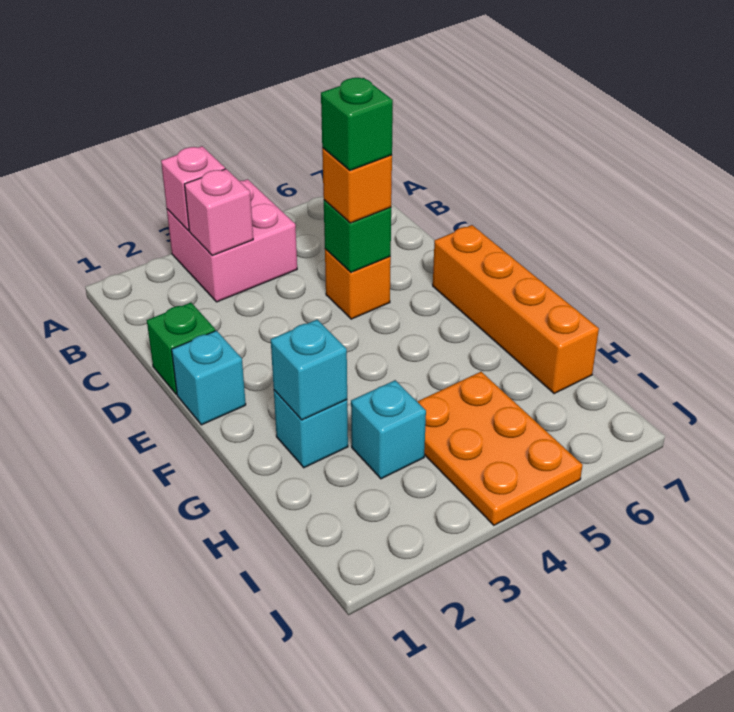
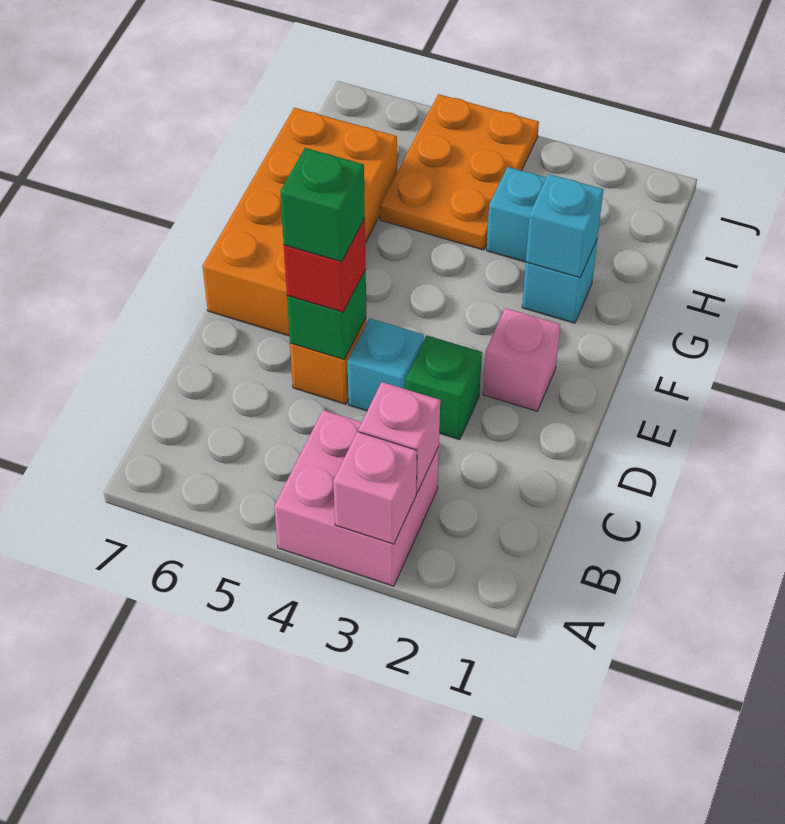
green brick D1 level 1 -> green brick D3 level 1
orange brick D5 level 3 -> red brick D5 level 3
cyan brick E1 level 1 -> cyan brick D4 level 1
none -> pink brick E2 level 1
orange brick E7:H7 level 1 -> orange brick E6:H7 level 1

